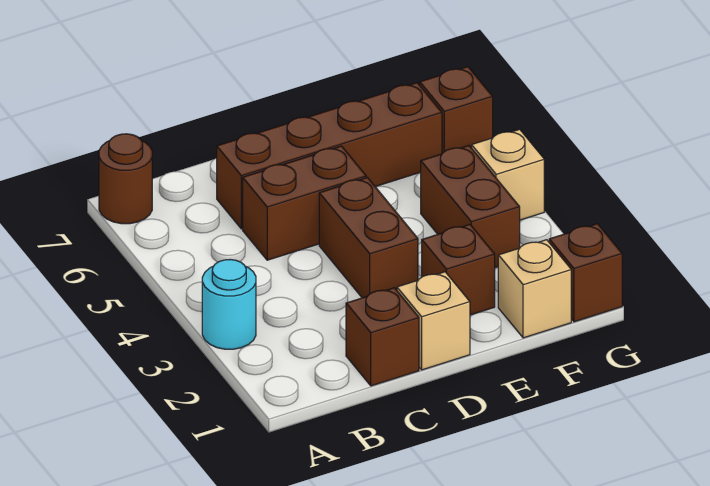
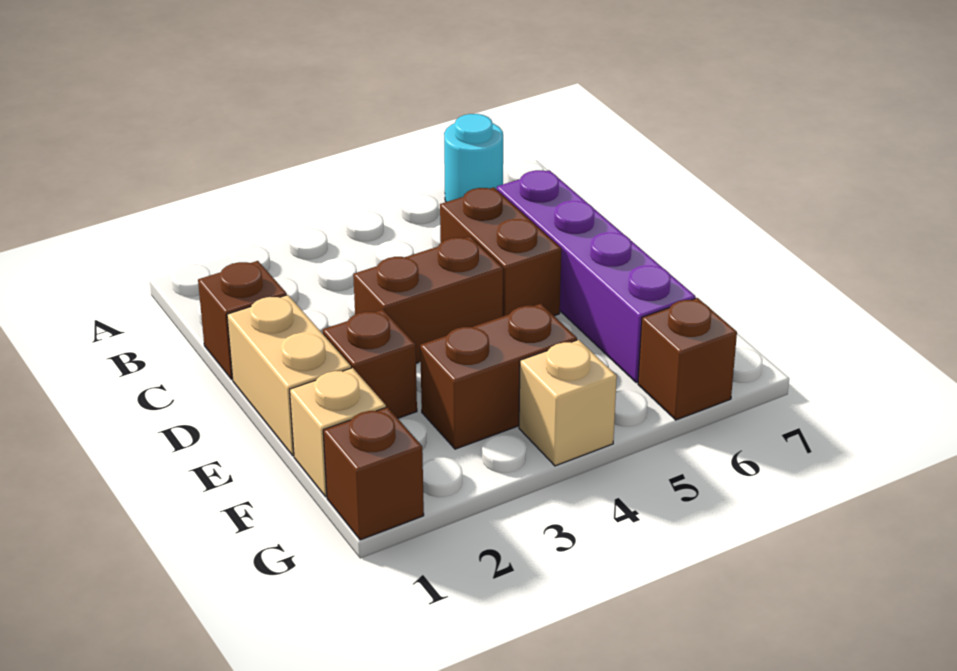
cyan round brick A3 level 1 -> cyan round brick A6 level 1
brown round brick A7 level 1 -> none
brown brick C6:F6 level 1 -> purple brick C6:F6 level 1
tan brick D1 level 1 -> tan brick D1:E1 level 1

